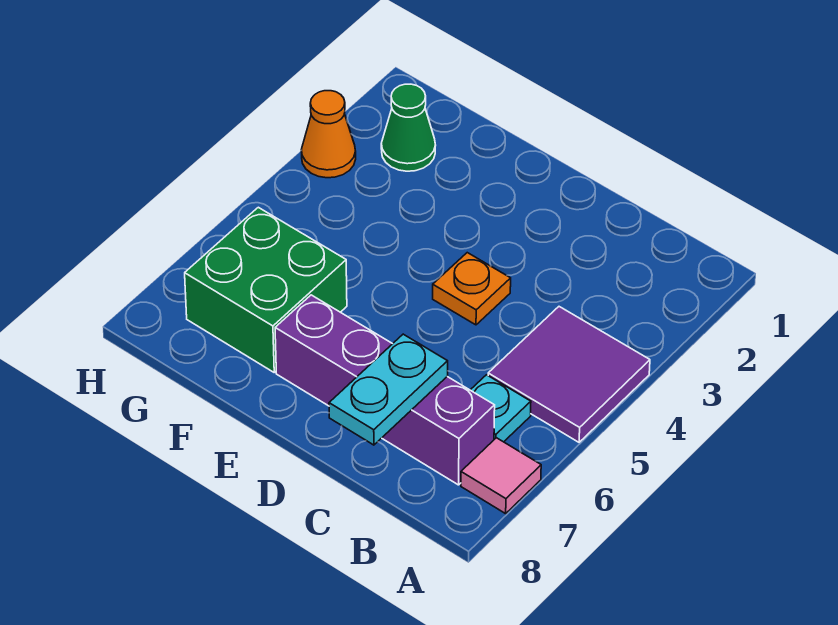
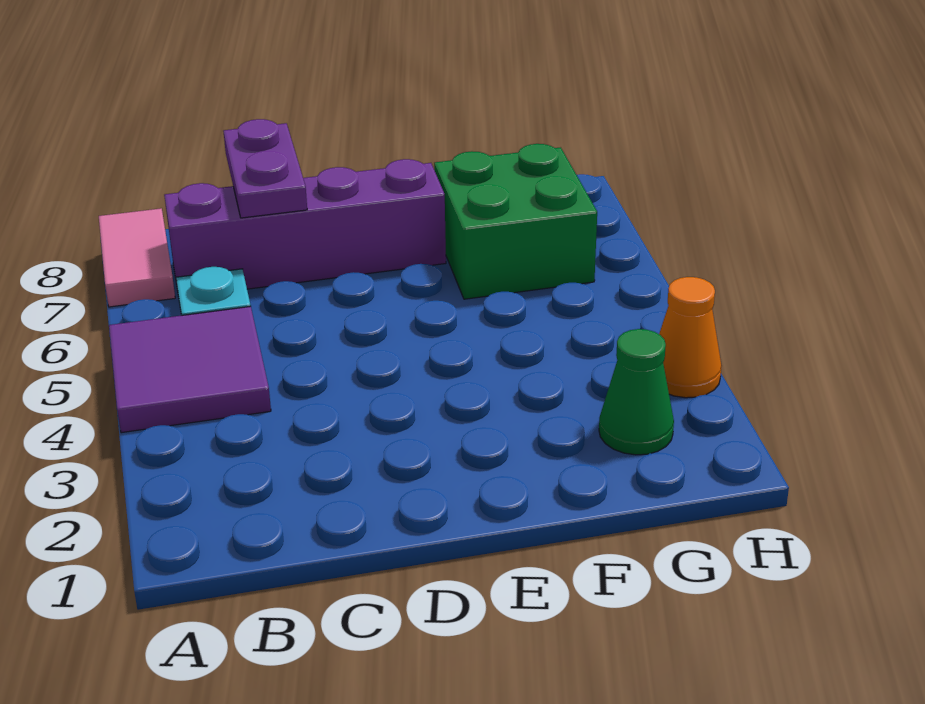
pink tile A7 level 1 -> pink tile A7:A8 level 1
cyan plate C7:C8 level 2 -> purple plate C7:C8 level 2
orange plate D4 level 1 -> none

